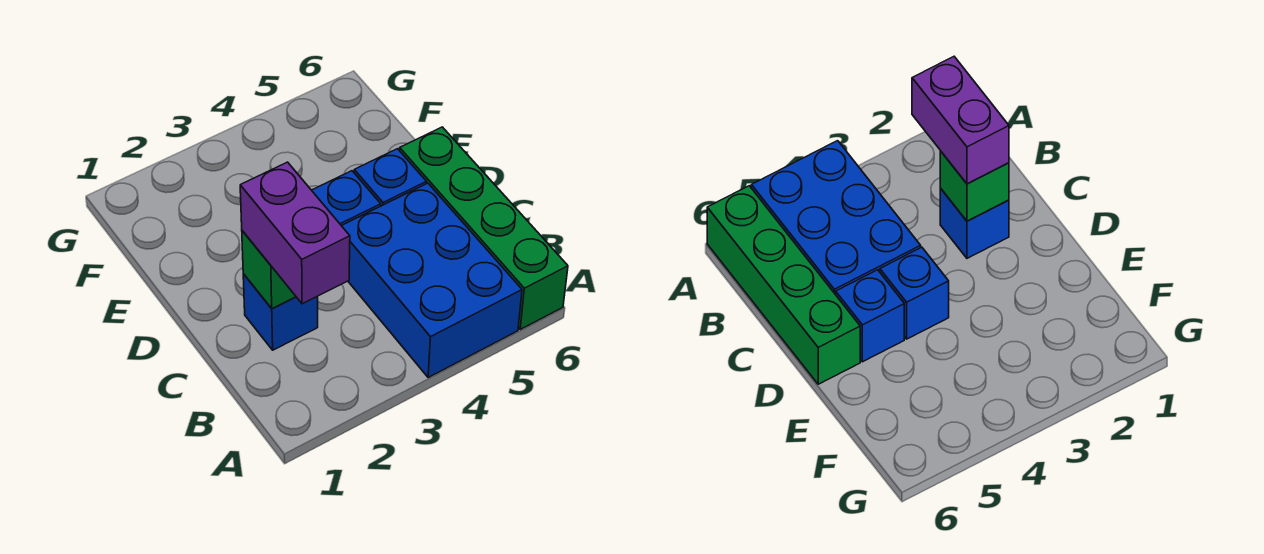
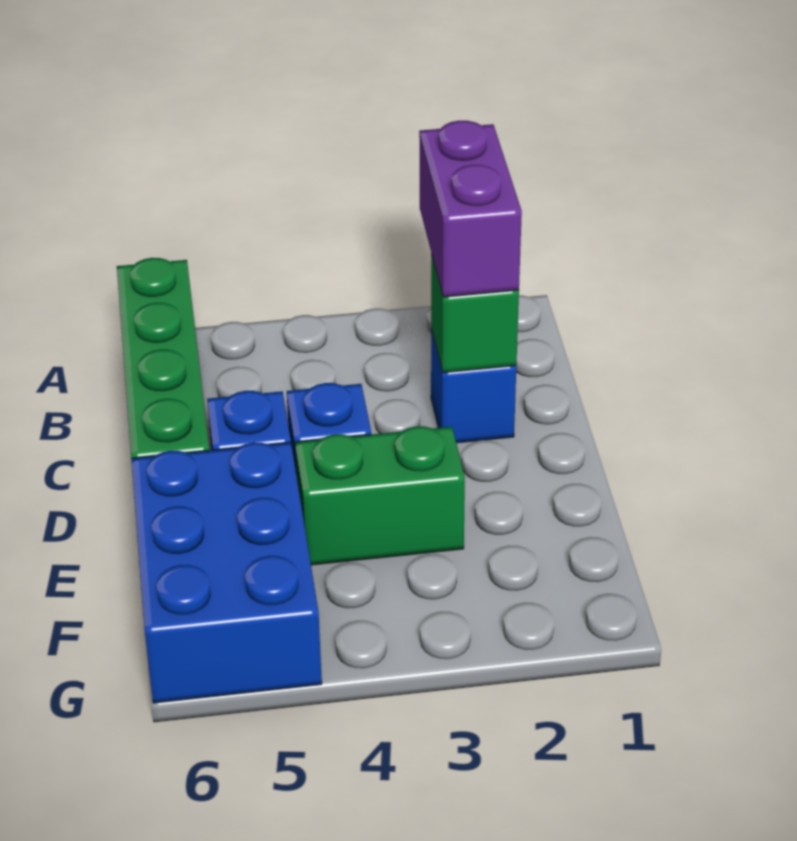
blue brick A4:C5 level 1 -> blue brick E5:G6 level 1
none -> green brick E3:E4 level 1

